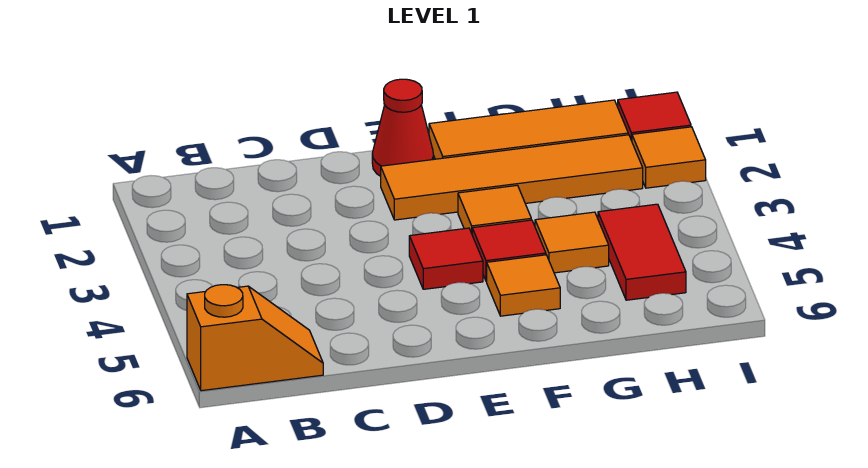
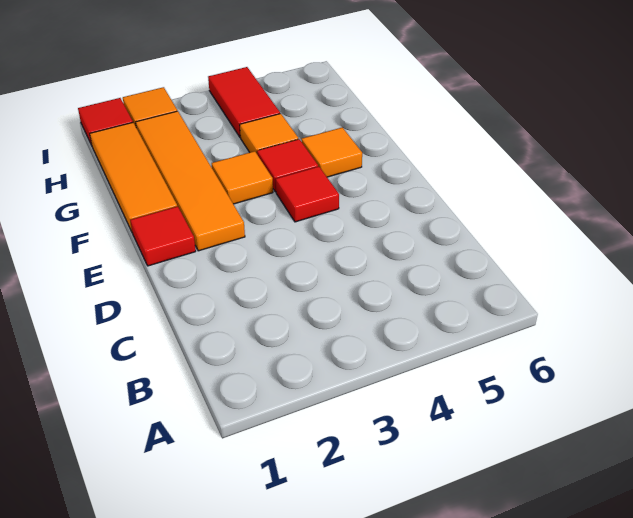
orange slope A6:B6 level 1 top A -> none
red cone E1 level 1 -> red tile E1 level 1
red tile H4:H5 level 1 -> red tile H4:I4 level 1

